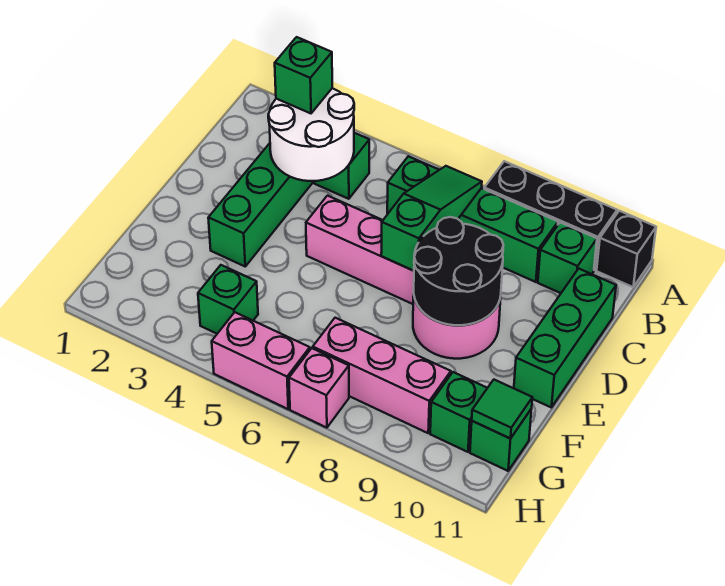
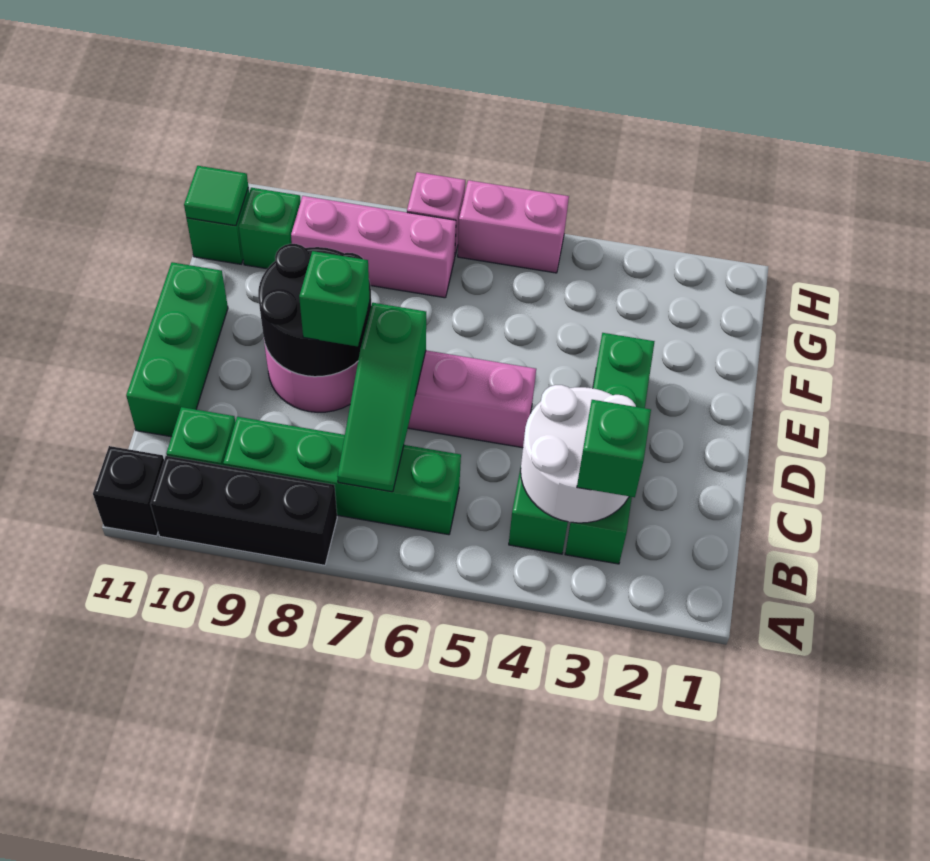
green brick G4 level 1 -> green brick D8 level 3

